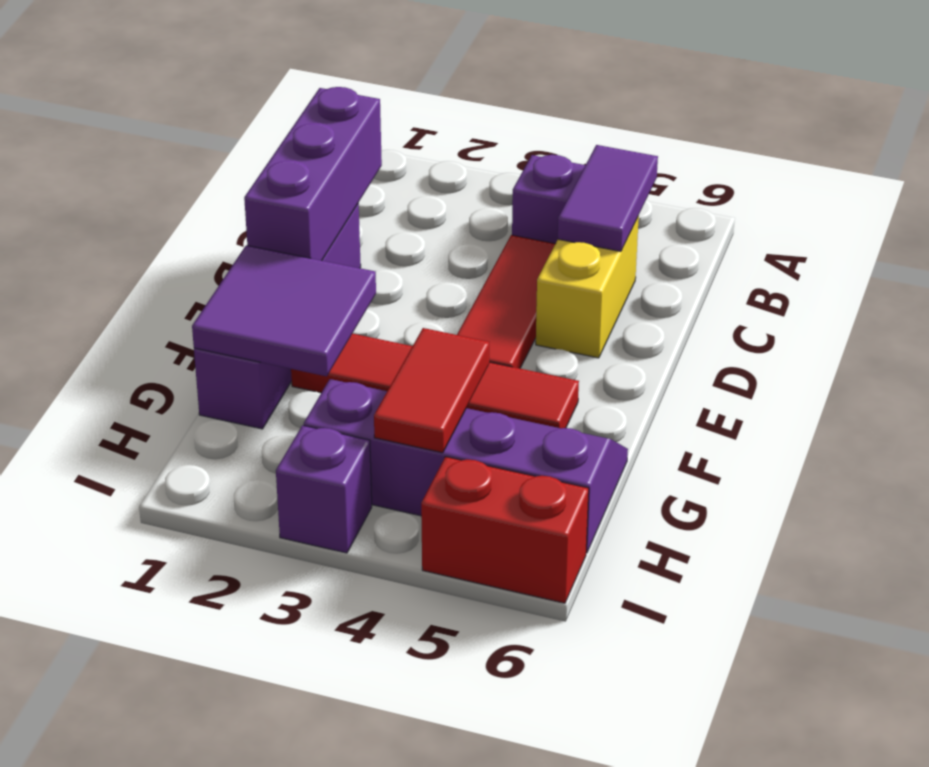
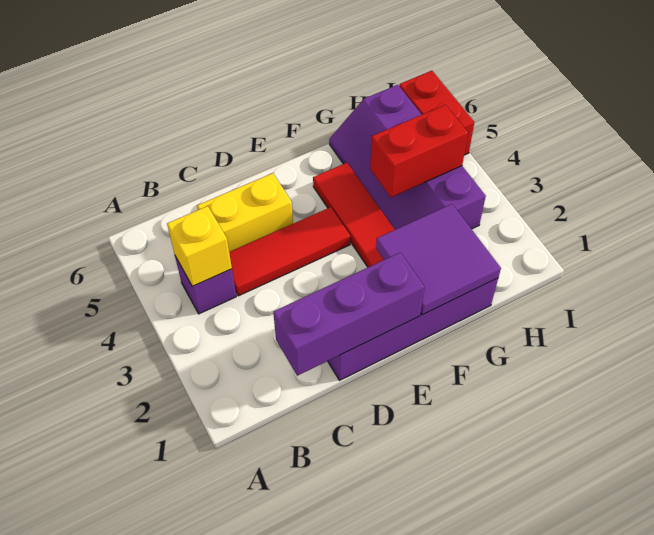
none -> yellow brick B4 level 2
purple tile B5:C5 level 2 -> none
red tile G4:H4 level 2 -> red brick G4:H4 level 2
purple brick I3 level 1 -> none

